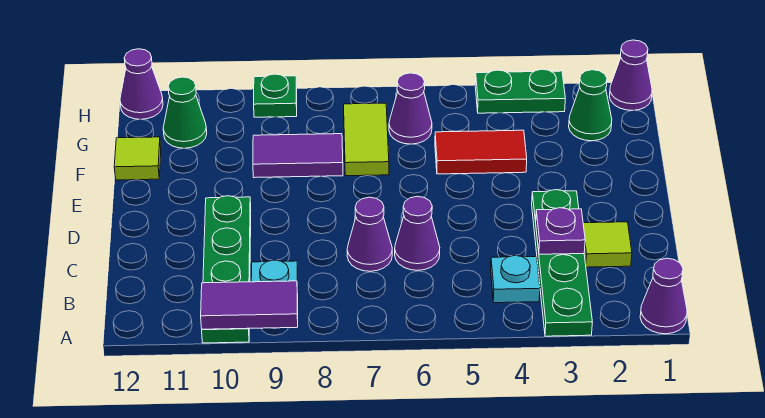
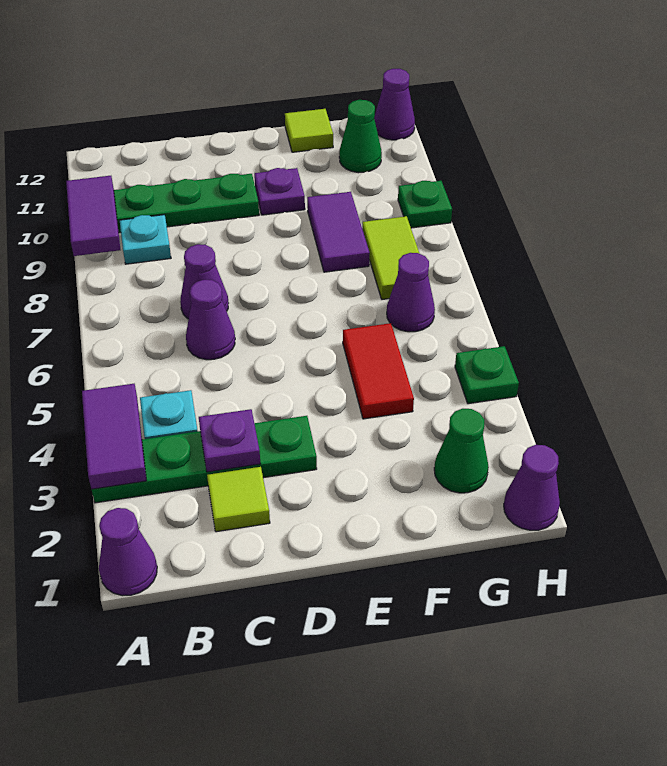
none -> purple tile A3:A4 level 2
none -> purple plate E10 level 1
lime tile F7:G7 level 1 -> lime tile G7:G8 level 1
green plate H3:H4 level 1 -> green plate H4 level 1

